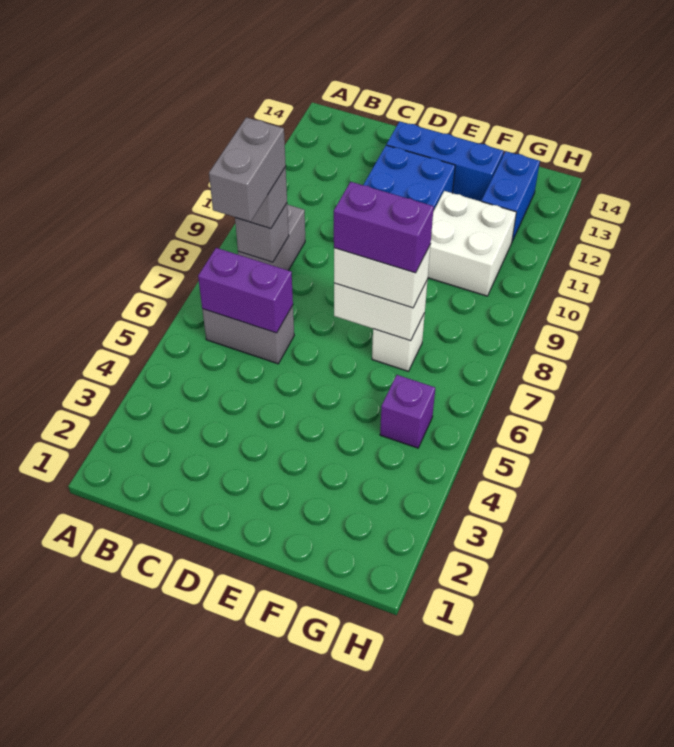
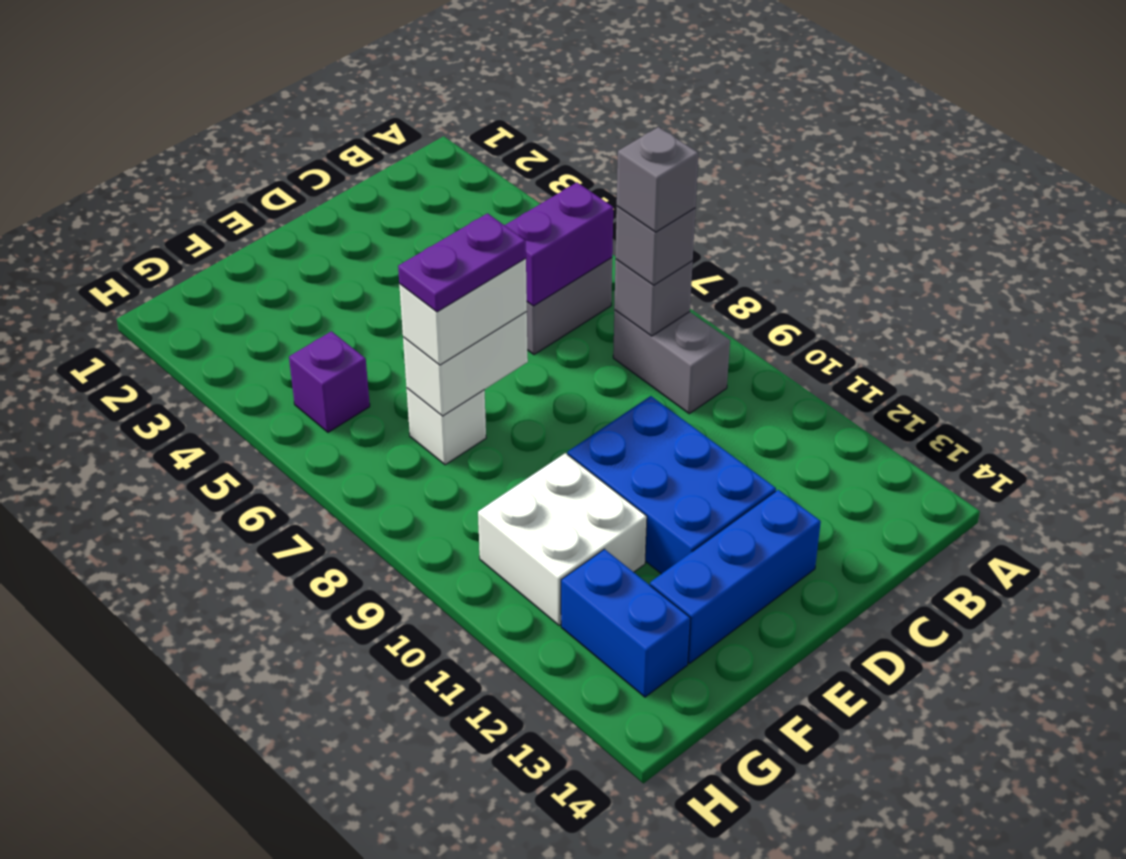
grey brick B7:B8 level 4 -> grey brick B8 level 4
purple brick E7:F7 level 4 -> purple plate E7:F7 level 4

